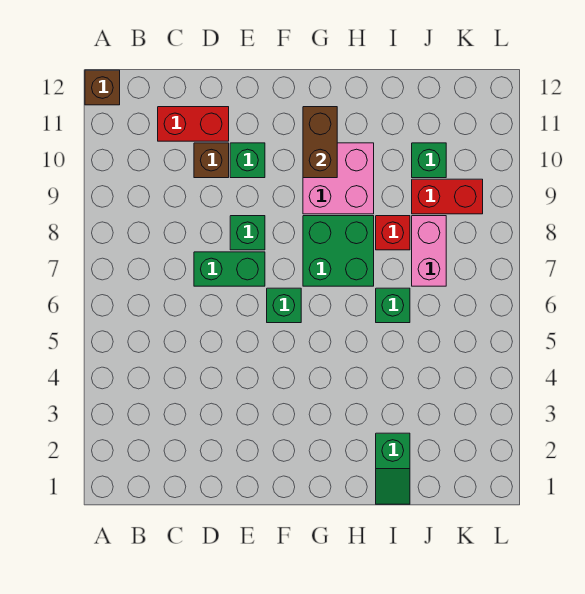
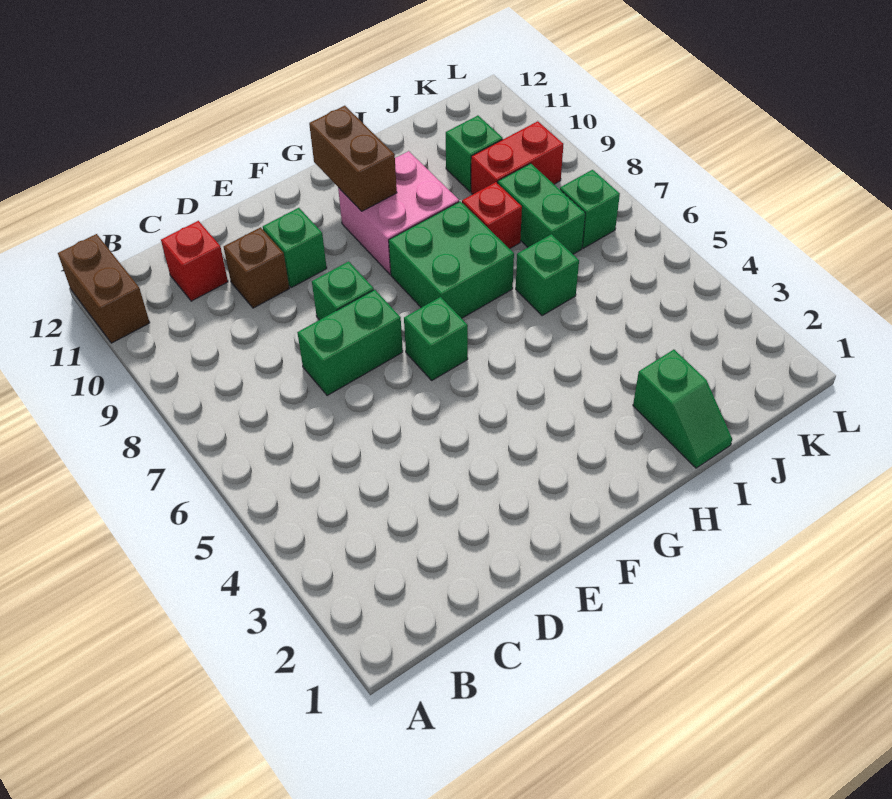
brown brick A12 level 1 -> brown brick A11:A12 level 1
red brick C11:D11 level 1 -> red brick C11 level 1
pink brick J7:J8 level 1 -> green brick J7:J8 level 1
none -> green brick K7 level 1

